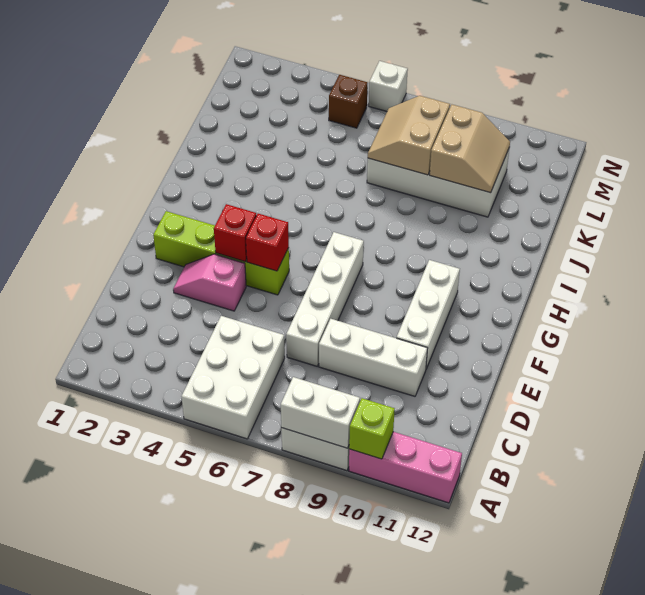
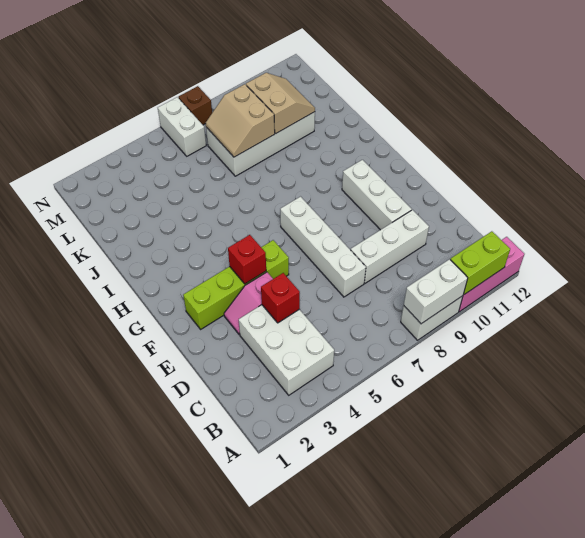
white brick A5:C6 level 1 -> white brick B3:D4 level 1
lime brick A10 level 2 -> lime brick A10:A11 level 2
red brick F5 level 2 -> red brick D4 level 2
brown brick M5 level 1 -> brown brick N7 level 1
white brick N6 level 1 -> white brick M6:N6 level 1

